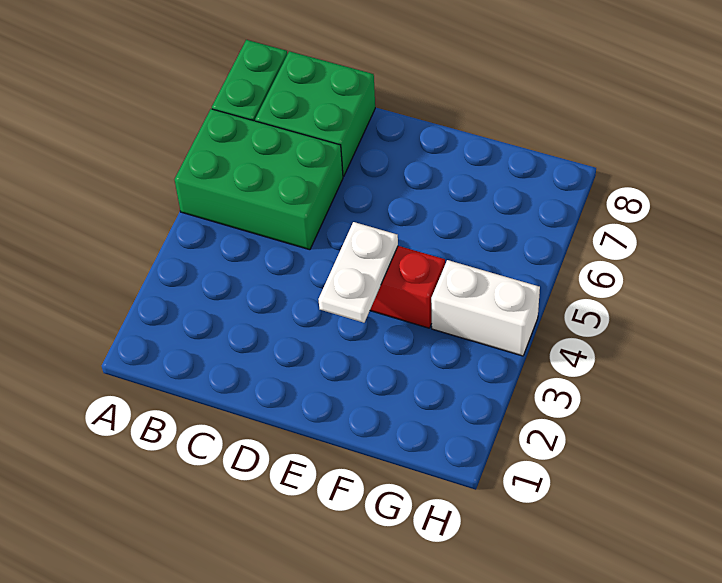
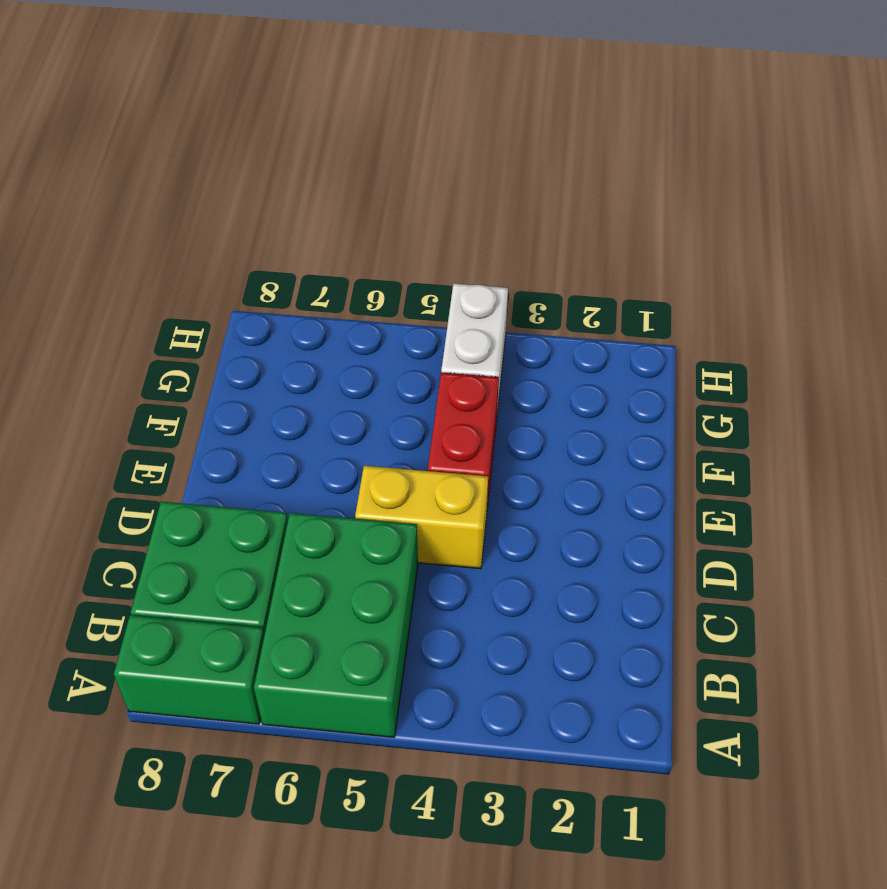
none -> yellow brick D4:D5 level 1
white plate E3:E4 level 2 -> none

